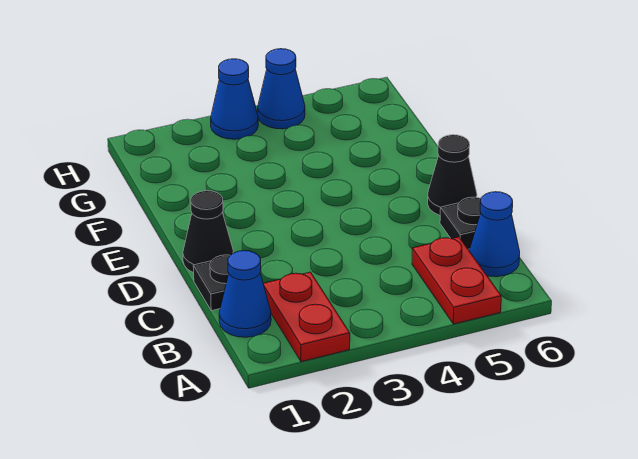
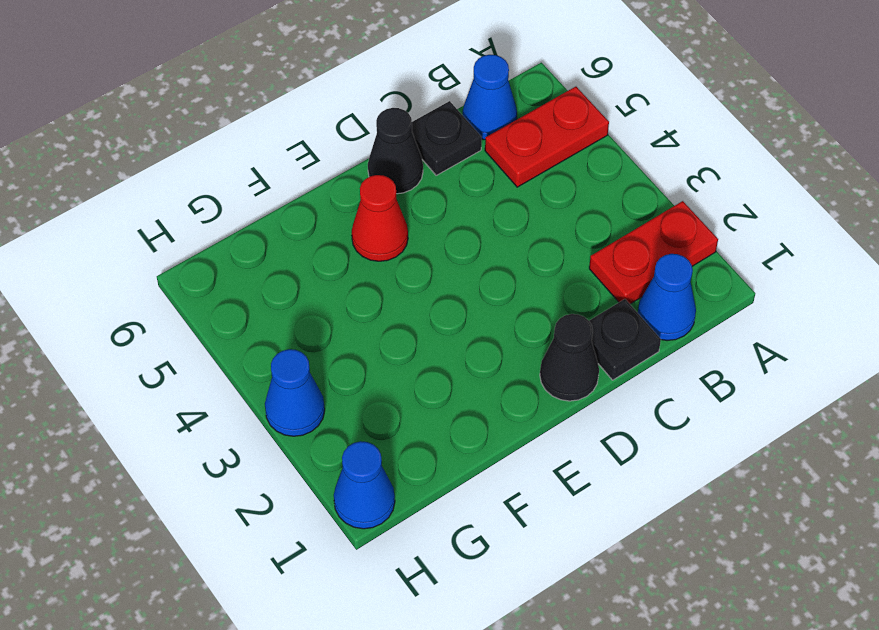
none -> red cone E5 level 1
blue cone H4 level 1 -> blue cone H1 level 1

